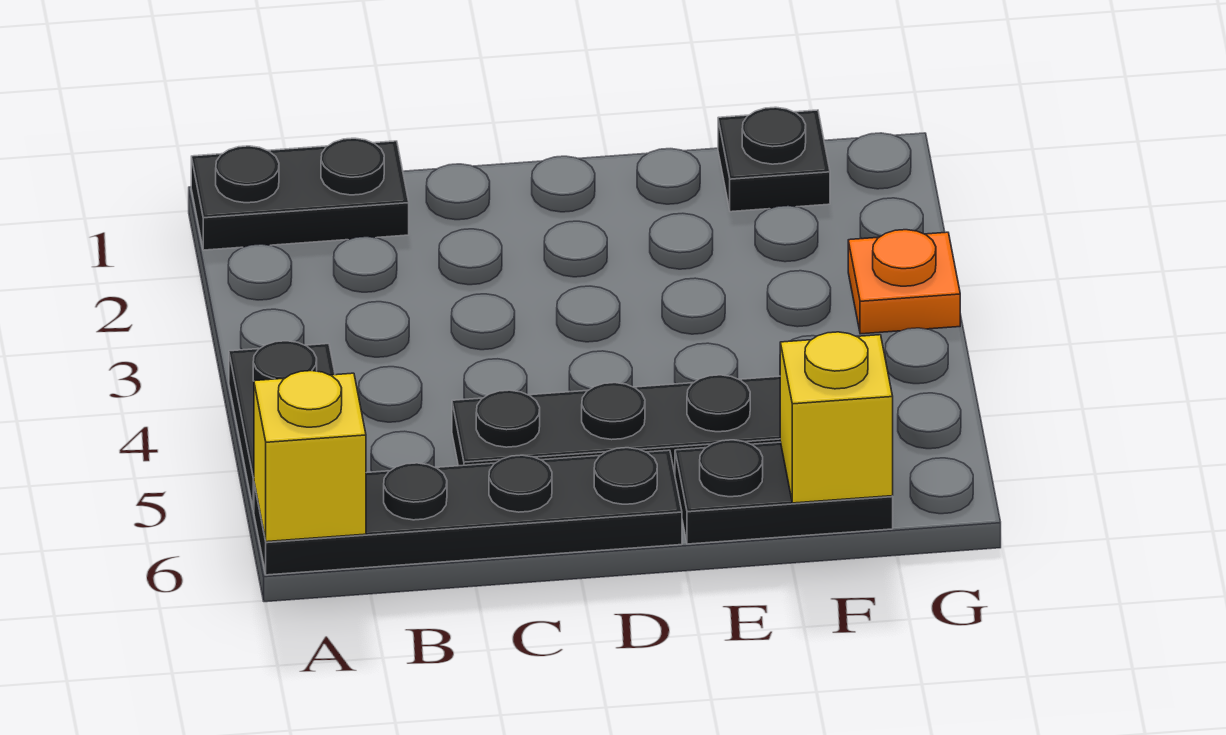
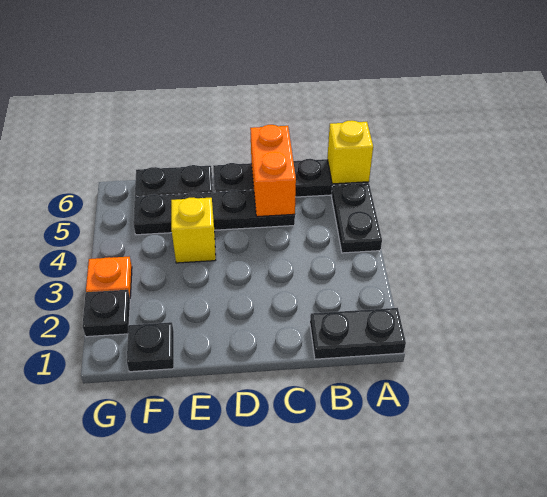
none -> orange brick C5:C6 level 2
yellow brick F6 level 2 -> yellow brick E4 level 1
none -> black plate G2 level 1

